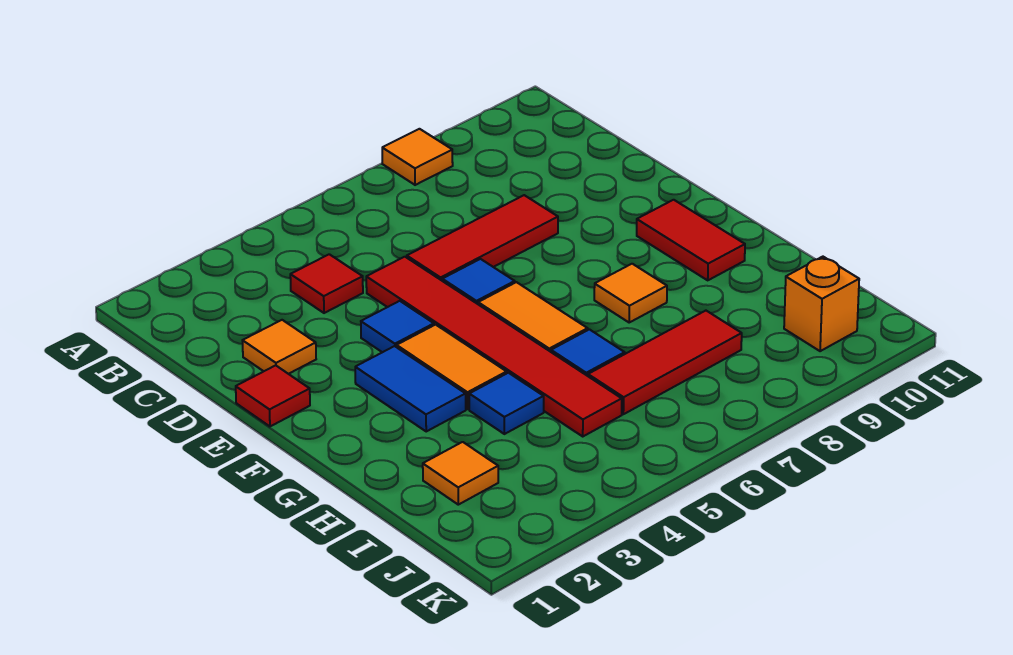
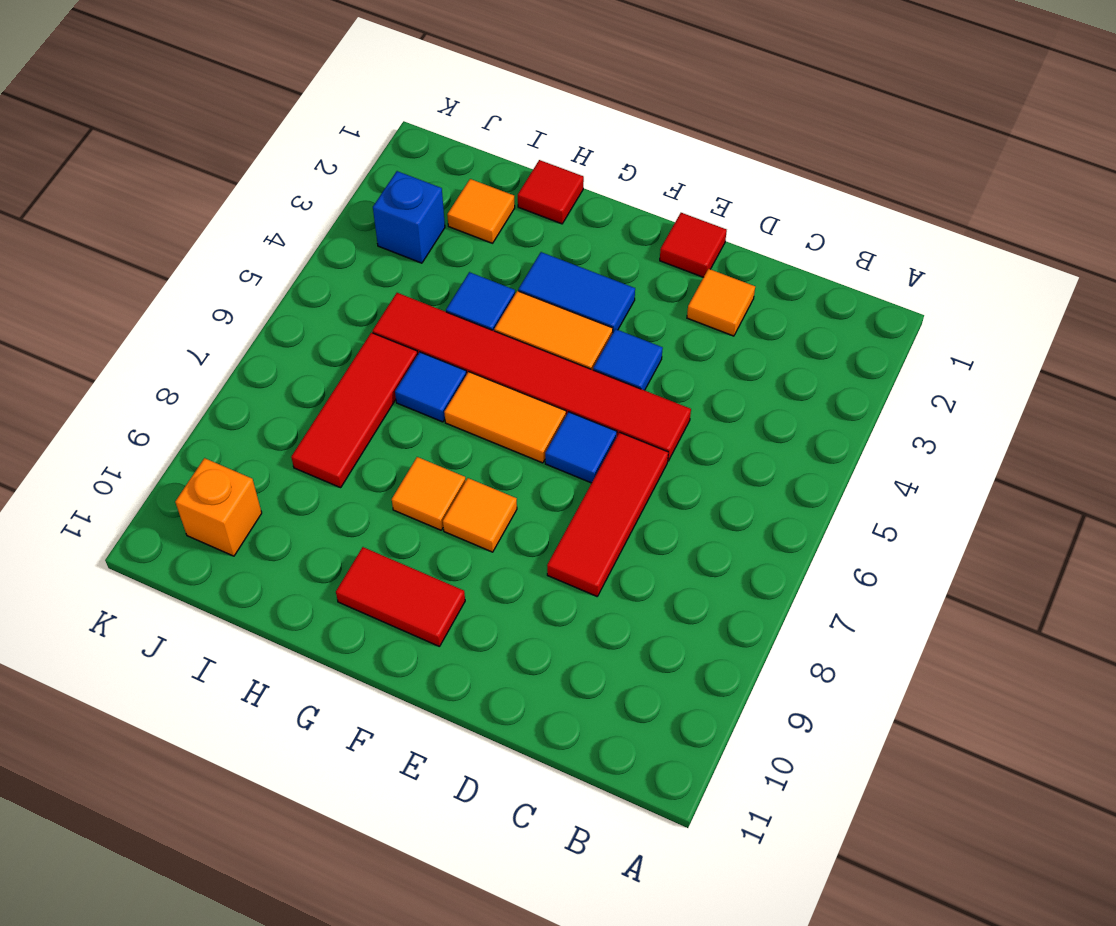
orange tile A8 level 1 -> orange tile F8 level 1
red tile C4 level 1 -> red tile H1 level 1
none -> blue brick J3 level 1

